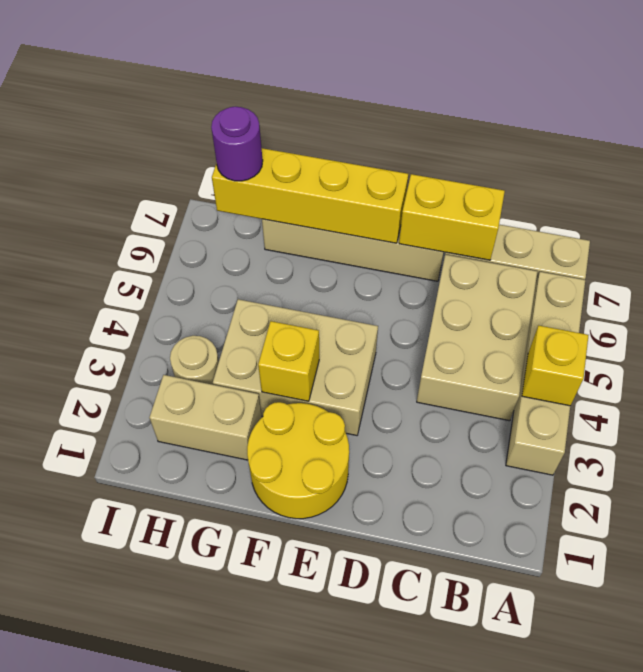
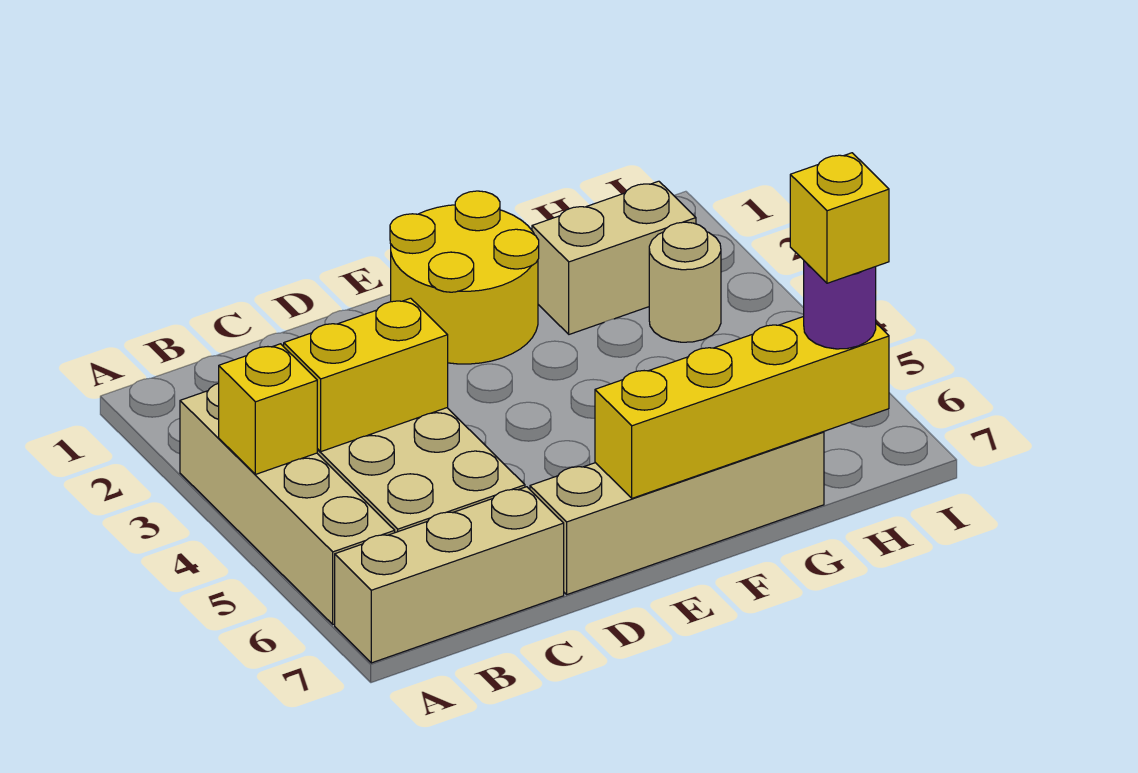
yellow brick C7:D7 level 2 -> yellow brick B4:C4 level 2
tan brick E3:G4 level 1 -> none
yellow brick F3 level 2 -> yellow brick H7 level 4

